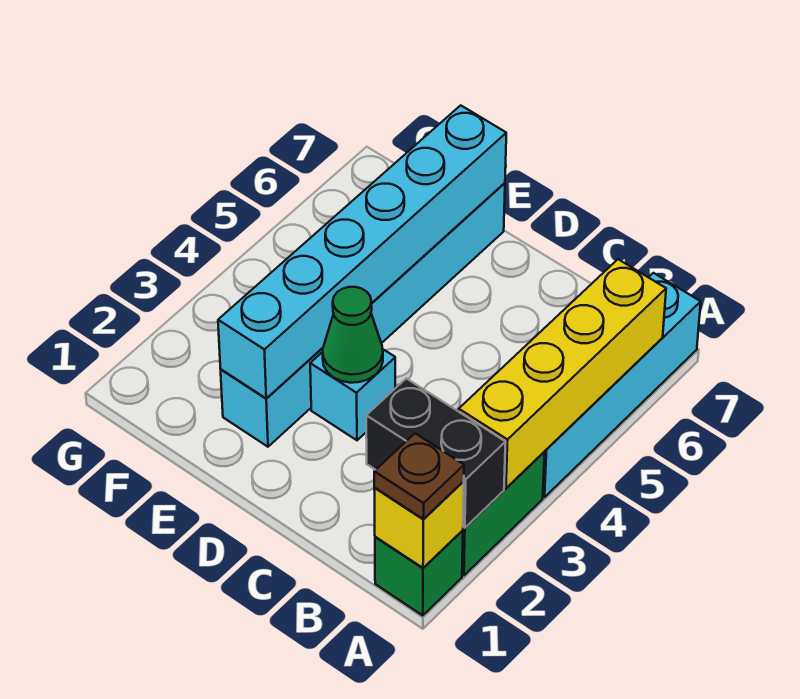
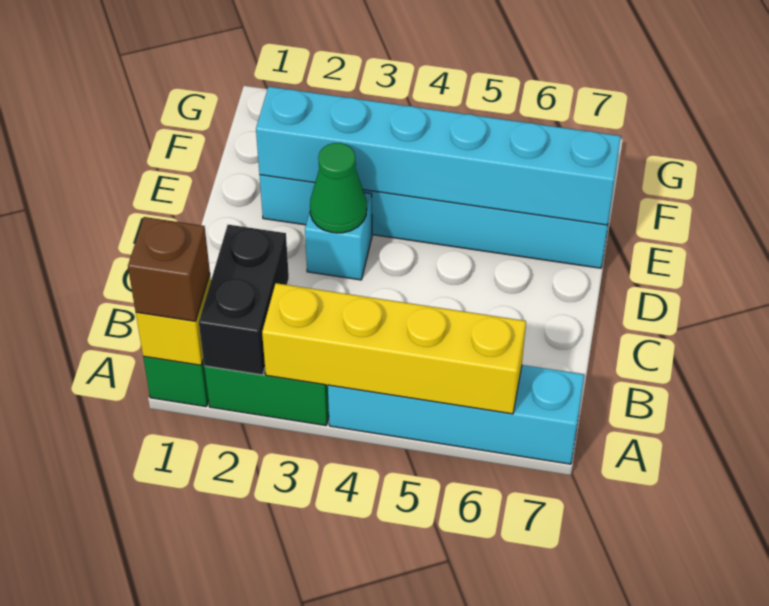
brown plate A1 level 3 -> brown brick A1 level 3

